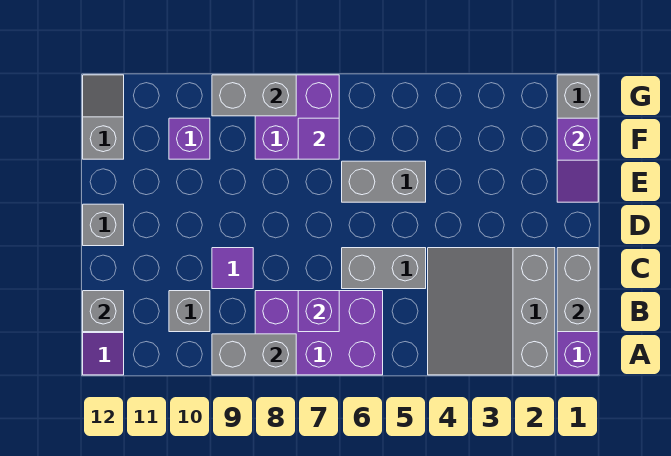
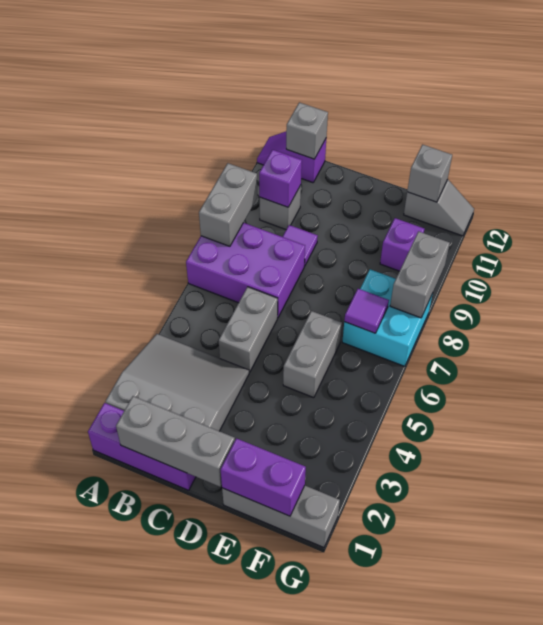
purple brick A6:B8 level 1 -> purple brick A7:C8 level 1
grey brick B1:C1 level 2 -> grey brick B1:D1 level 2
purple brick B7 level 2 -> purple brick B10 level 2
grey brick D12 level 1 -> grey brick F12 level 2
purple slope E1:F1 level 2 top F -> purple brick E1:F1 level 2
purple brick F7:G8 level 1 -> cyan brick F7:G8 level 1

